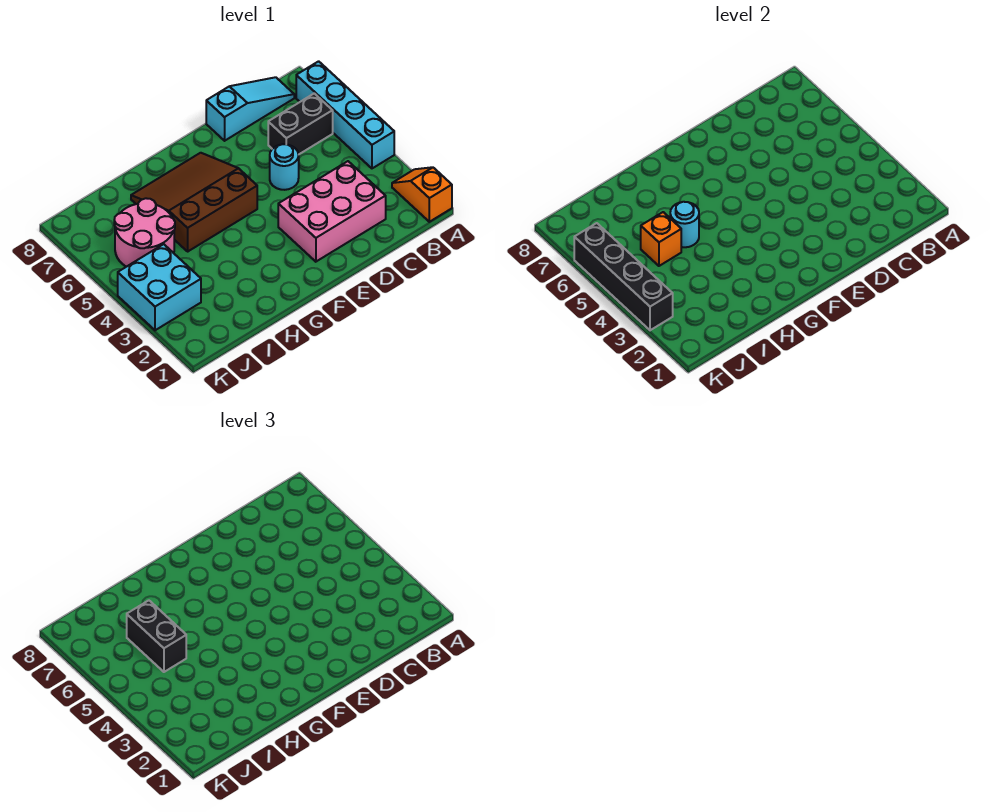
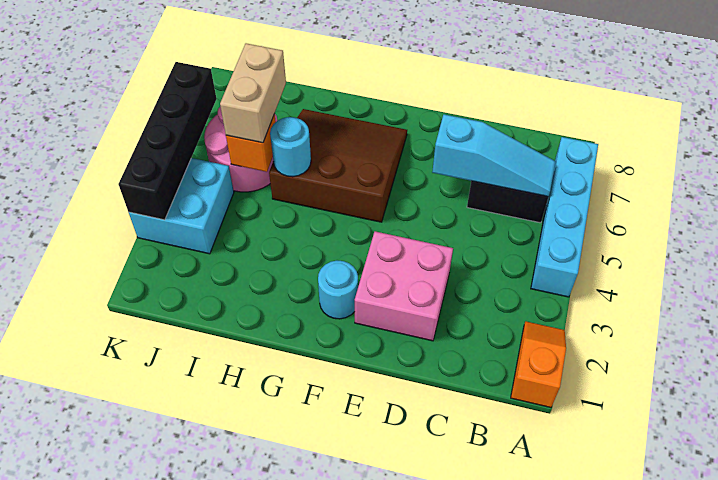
cyan slope B8:D8 level 1 top D -> cyan slope B6:D6 level 2 top D
pink brick C2:E3 level 1 -> pink brick D2:E3 level 1
cyan round brick D5 level 1 -> cyan round brick F2 level 1
black brick I5:I6 level 3 -> tan brick I5:I6 level 3

